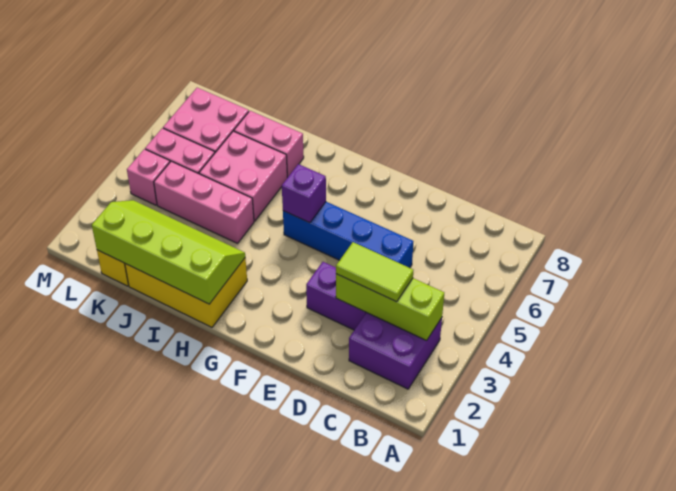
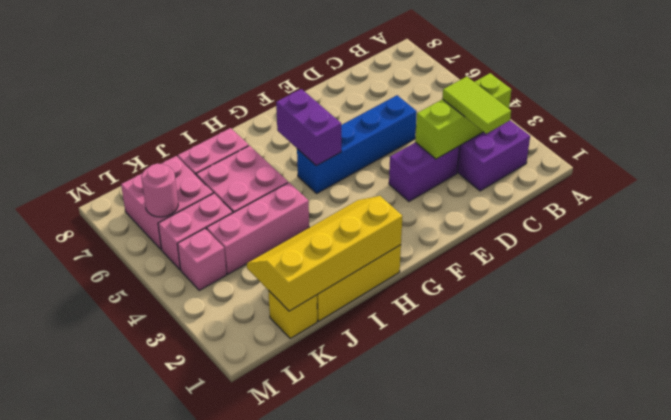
lime tile C3:D3 level 3 -> lime tile C2:C3 level 3
purple brick G5 level 2 -> purple brick G5:G6 level 2
lime slope H1:K2 level 2 top 1 -> yellow slope H1:K2 level 2 top 1
none -> pink round brick L6 level 2

